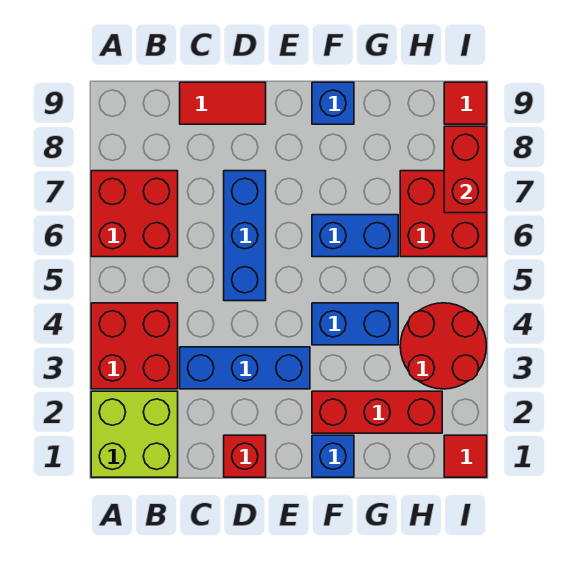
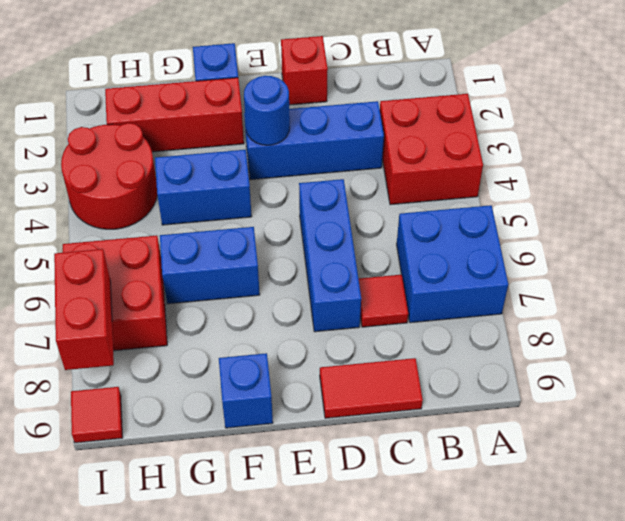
lime brick A1:B2 level 1 -> none
red brick A6:B7 level 1 -> blue brick A6:B7 level 1
none -> blue round brick E3 level 2
red tile I1 level 1 -> red tile C7 level 1

